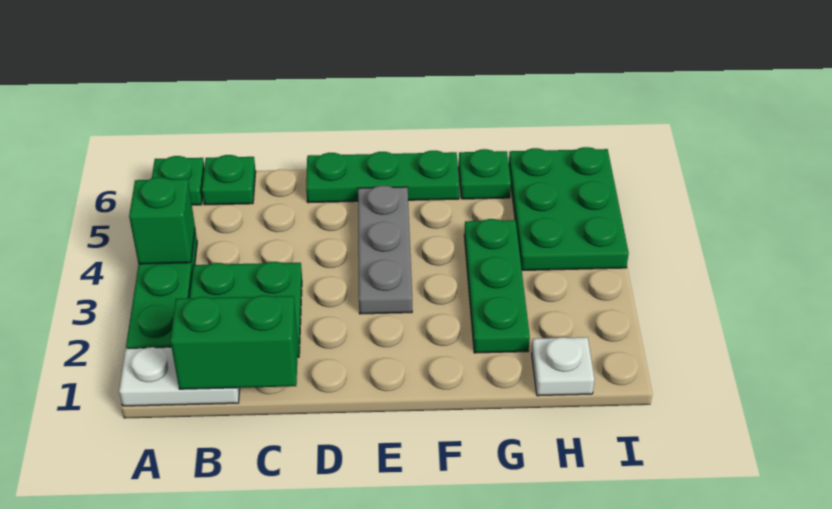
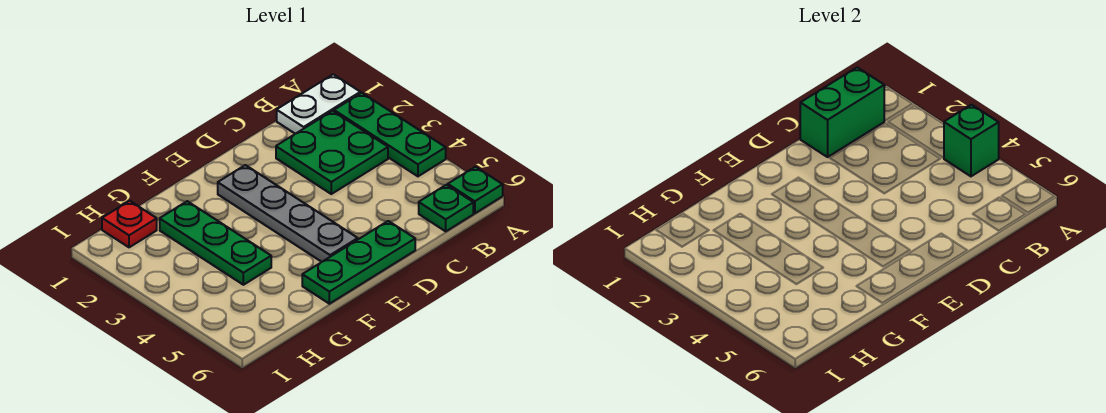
grey plate E3:E5 level 1 -> grey plate E2:E5 level 1
green plate G6 level 1 -> none
white plate H1 level 1 -> red plate H1 level 1
green plate H4:I6 level 1 -> none

